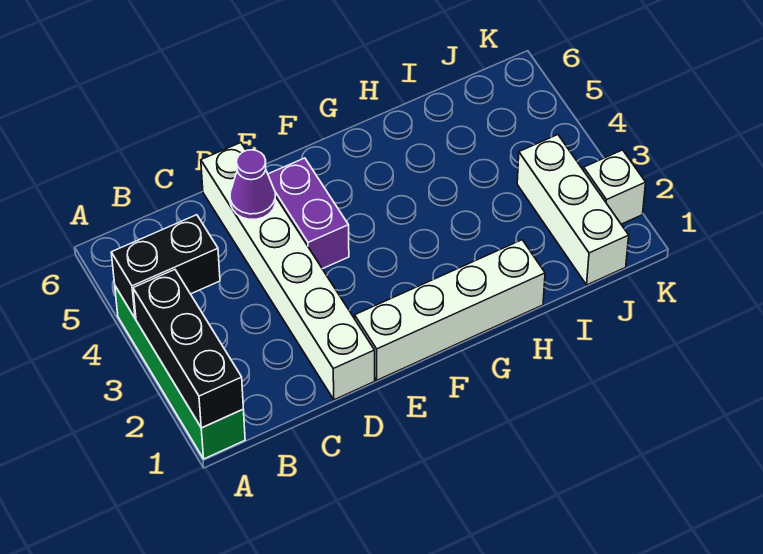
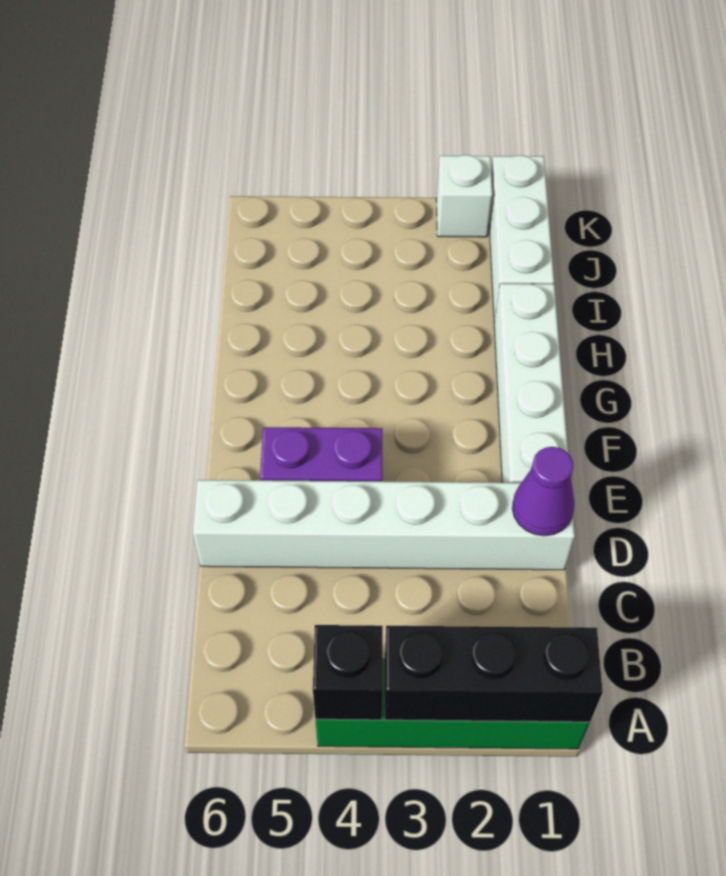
black brick A4:B4 level 2 -> black brick A4 level 2
purple cone D5 level 2 -> purple cone D1 level 2
white brick J1:J3 level 1 -> white brick I1:K1 level 1

